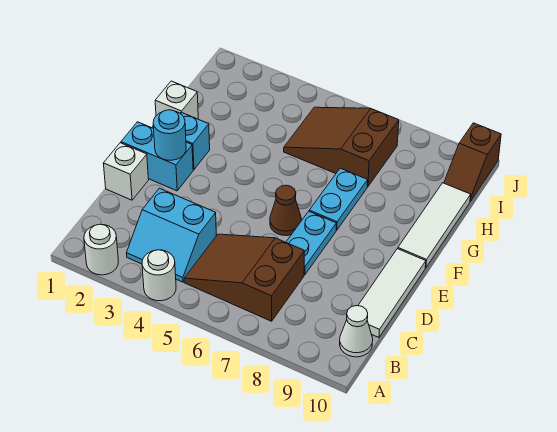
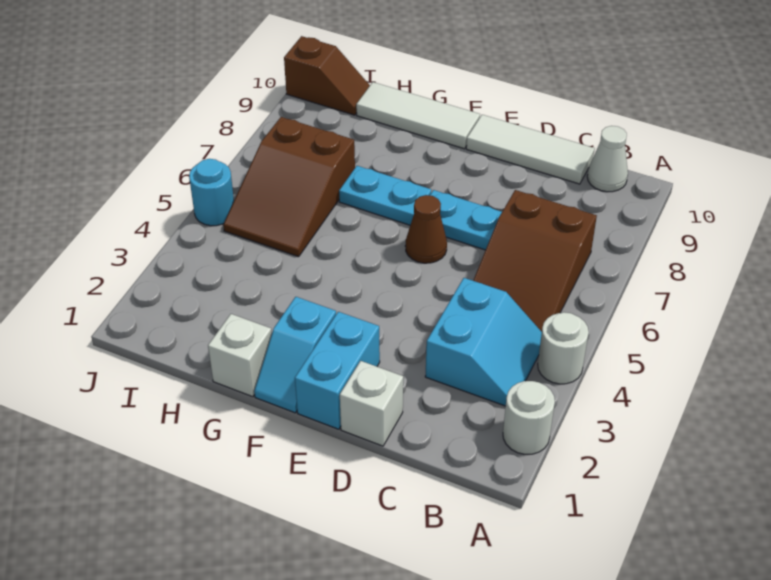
cyan round brick E2 level 2 -> cyan round brick J5 level 1

